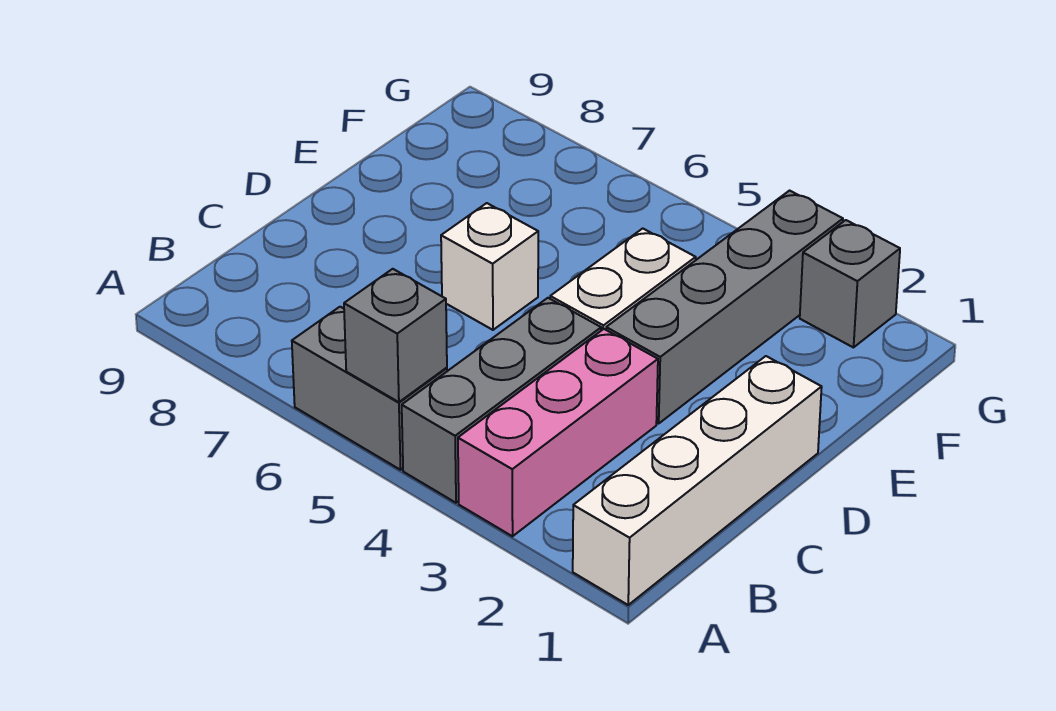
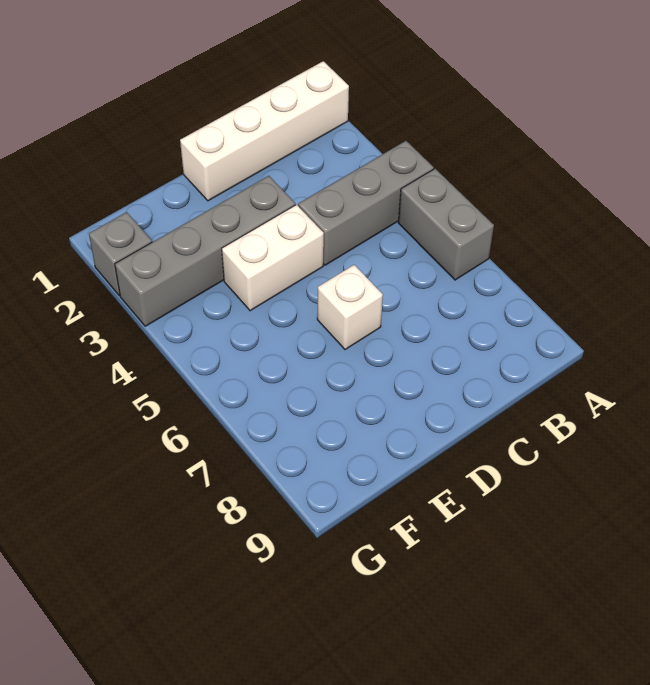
pink brick A3:C3 level 1 -> none
grey brick A5 level 2 -> none

